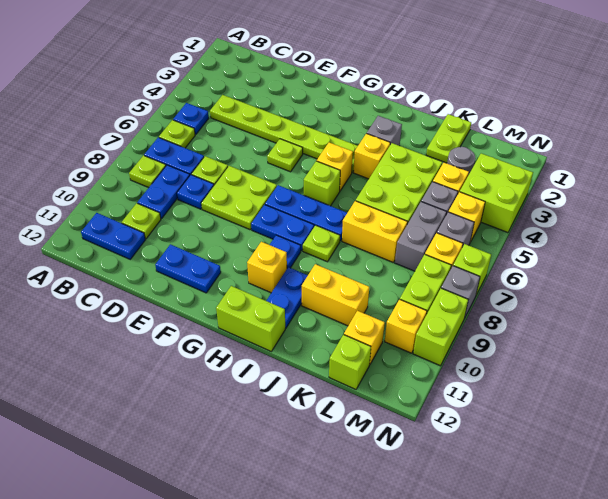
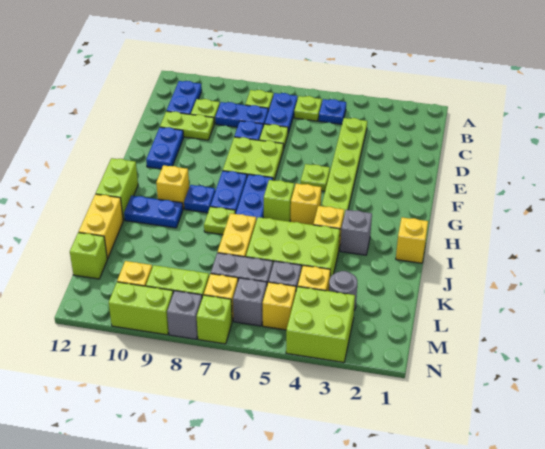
yellow brick J10:K10 level 1 -> yellow brick J12:K12 level 1
lime plate K1:K2 level 1 -> lime plate D10:D11 level 1
yellow brick L11 level 1 -> yellow brick I1 level 1

